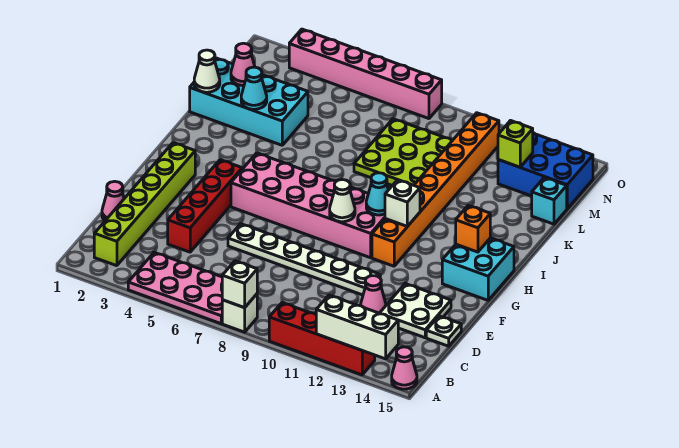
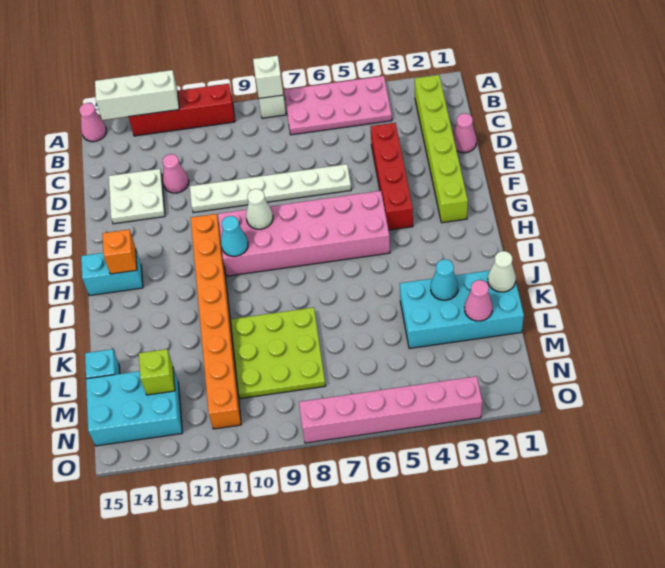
white plate D15 level 1 -> none
cyan brick G14:H15 level 1 -> cyan brick H14:H15 level 1
white brick H11 level 2 -> none
blue brick M13:N15 level 1 -> cyan brick M13:N15 level 1

